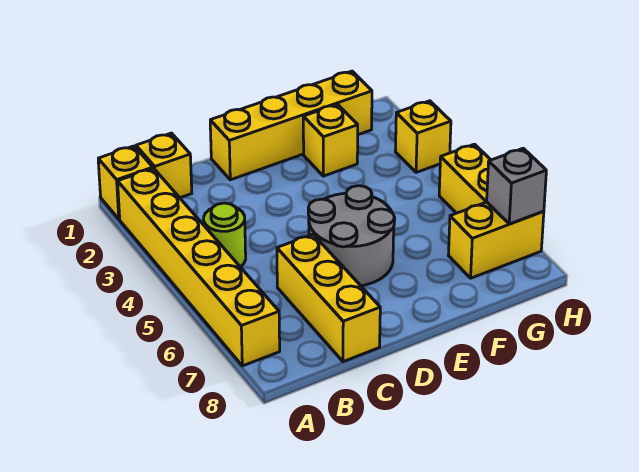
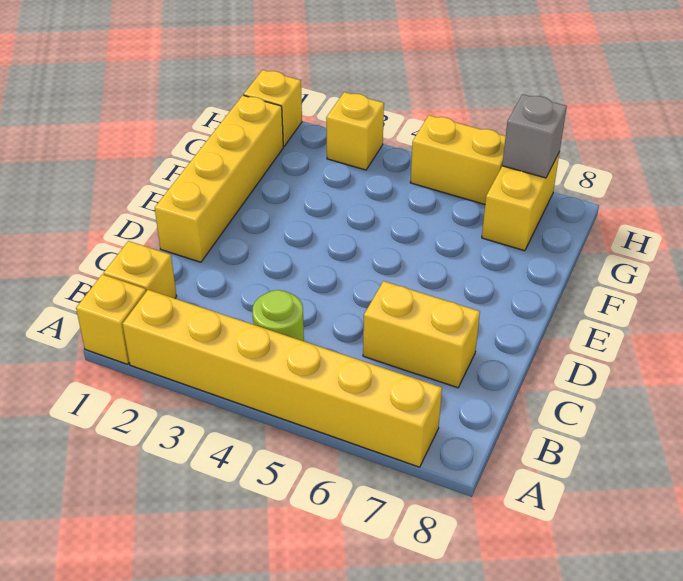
yellow brick C6:C8 level 1 -> yellow brick C6:C7 level 1
grey round brick D5:E6 level 1 -> none
yellow brick F2 level 1 -> yellow brick H1 level 1

